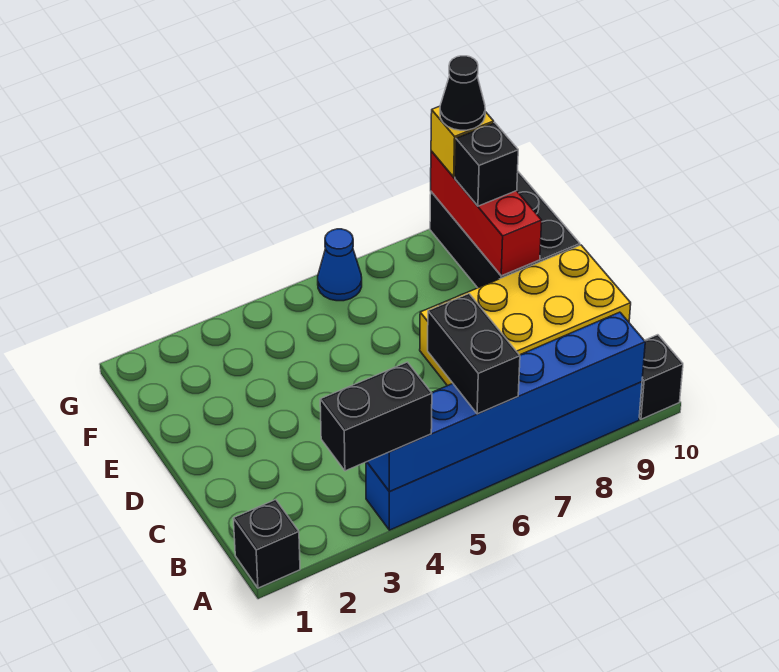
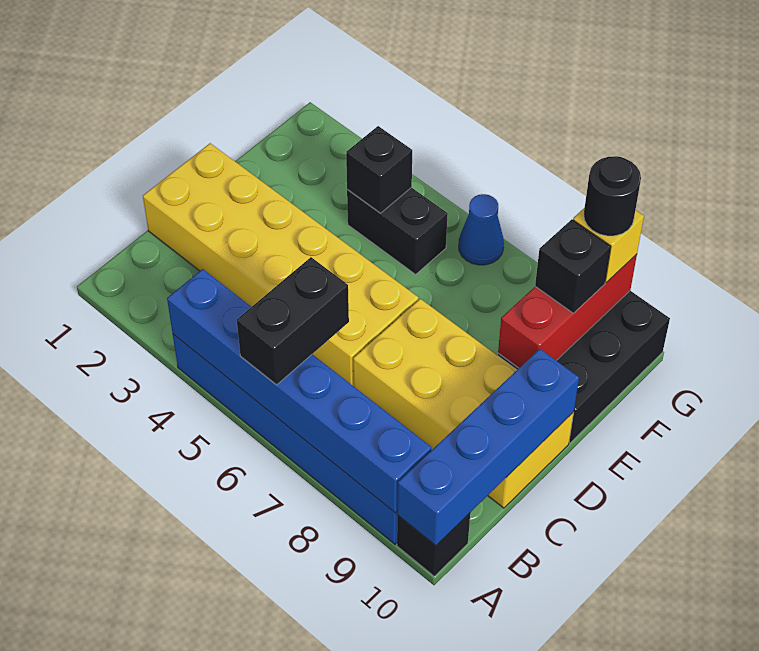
black brick A1 level 1 -> black brick F4 level 2
black brick A3:A4 level 3 -> black brick F4:F5 level 1
none -> blue brick A10:D10 level 2
none -> yellow brick C1:D6 level 1
black cone G9 level 4 -> black round brick G9 level 4

